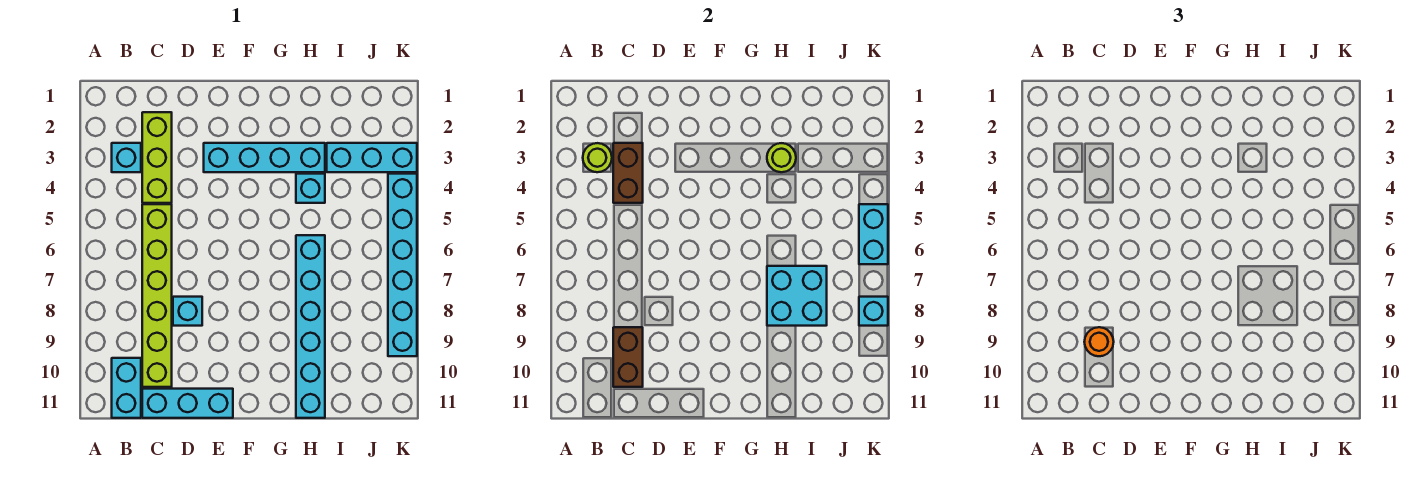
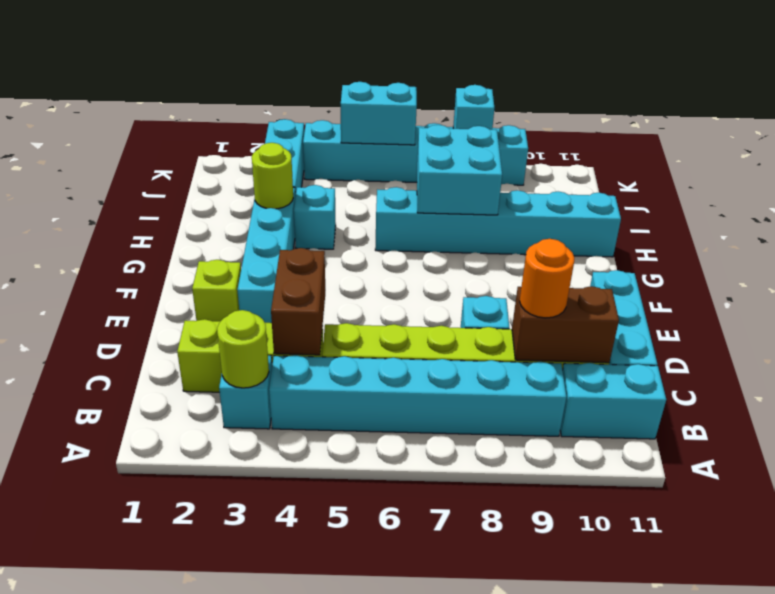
none -> cyan brick B4:B9 level 1
brown brick C3:C4 level 2 -> brown brick C4:D4 level 2
none -> lime brick E2 level 1

